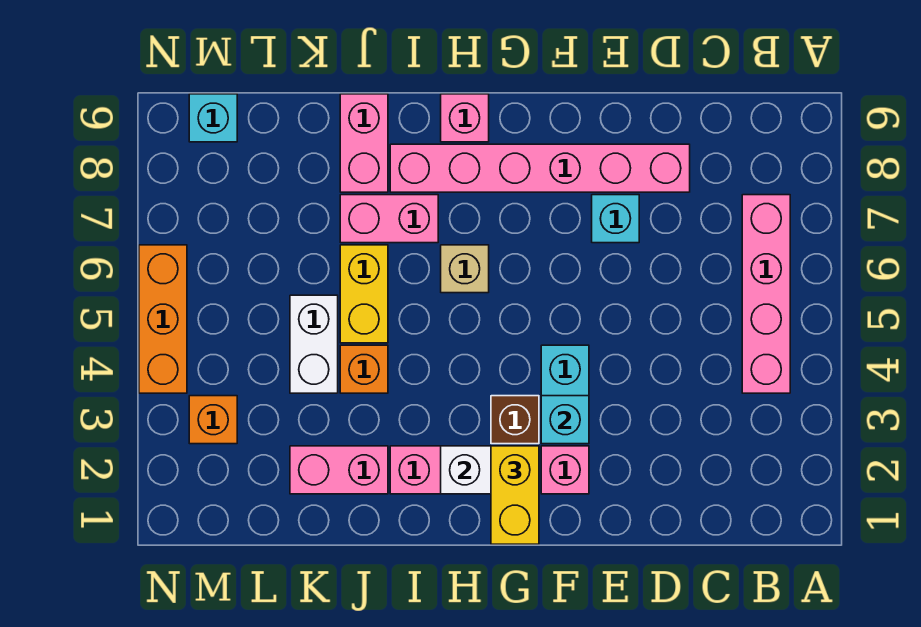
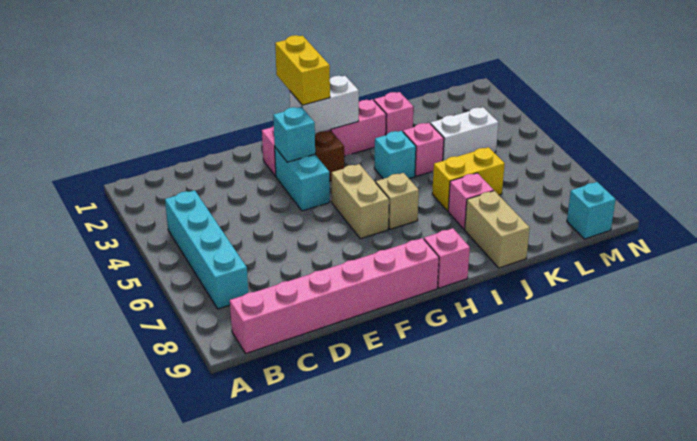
pink brick B4:B7 level 1 -> cyan brick B4:B7 level 1
pink brick D8:I8 level 1 -> pink brick B9:G9 level 1
cyan brick E7 level 1 -> cyan brick I4 level 1
none -> tan brick G5:G6 level 1
pink brick I7:J7 level 1 -> pink brick J7 level 1
pink brick J2:K2 level 1 -> pink brick J2 level 1
orange brick J4 level 1 -> pink brick J4 level 1
yellow brick J5:J6 level 1 -> yellow brick J6:K6 level 1
pink brick J8:J9 level 1 -> tan brick J8:J9 level 1
white brick K4:K5 level 1 -> white brick K4:L4 level 1
orange brick M3 level 1 -> none
orange brick N4:N6 level 1 -> none

